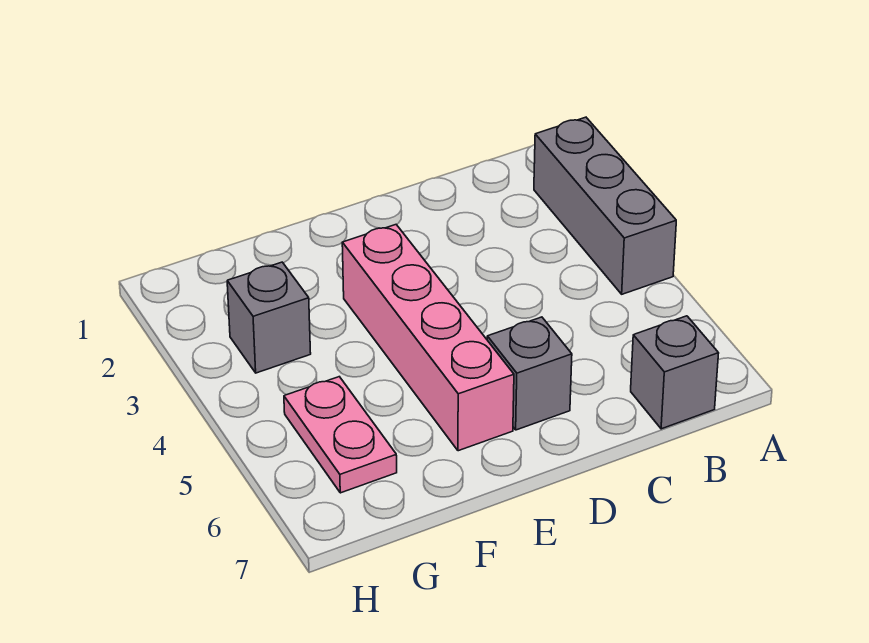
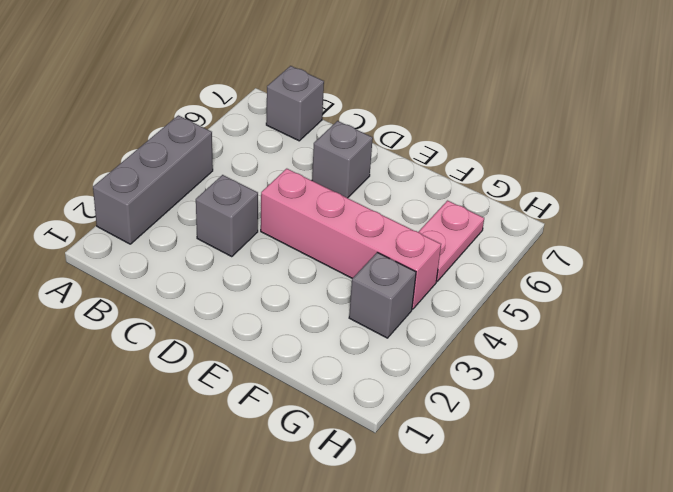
none -> grey brick C3 level 1
pink brick E3:E6 level 1 -> pink brick D4:G4 level 1

